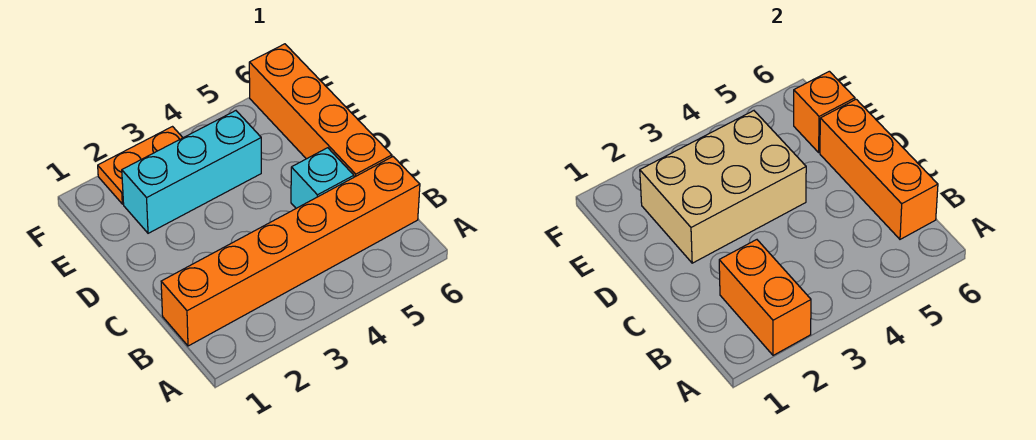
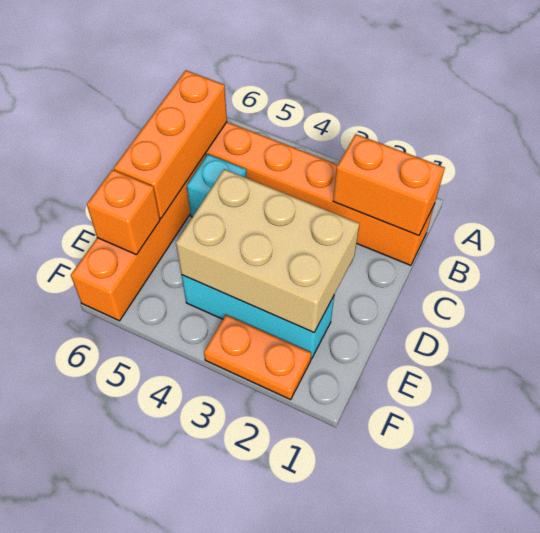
orange brick A2:B2 level 2 -> orange brick B1:B2 level 2

